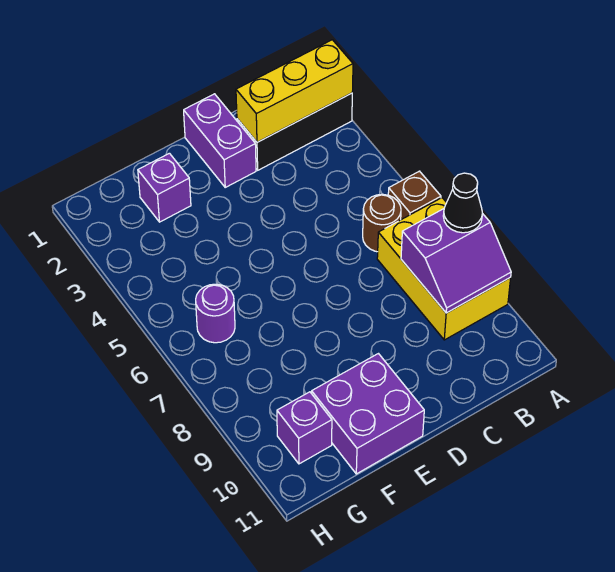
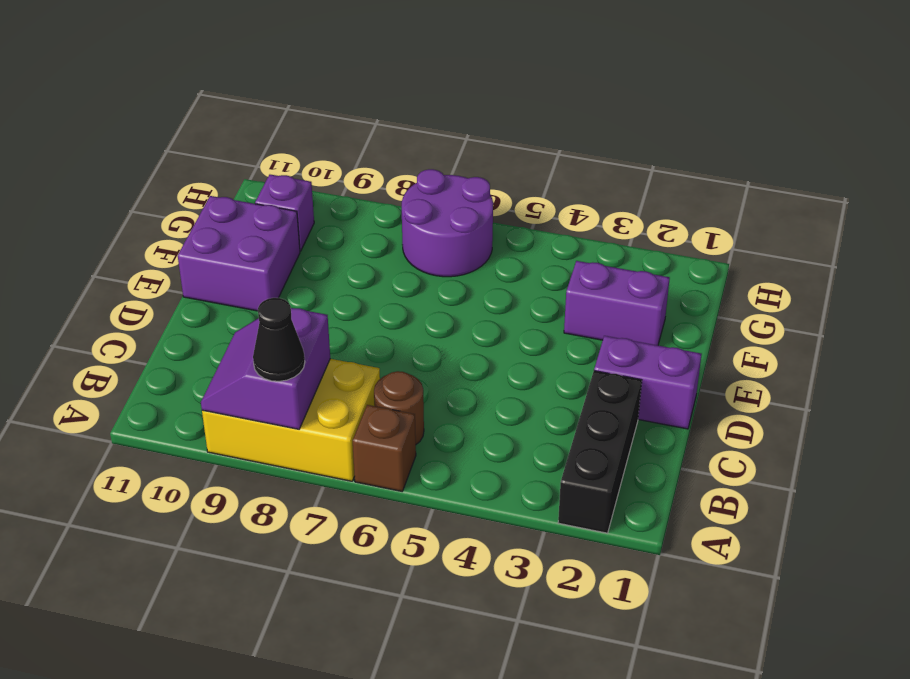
yellow brick A2:C2 level 2 -> none
purple brick F2 level 1 -> purple brick F2:F3 level 1
purple round brick G6 level 1 -> purple round brick G6:H7 level 1

